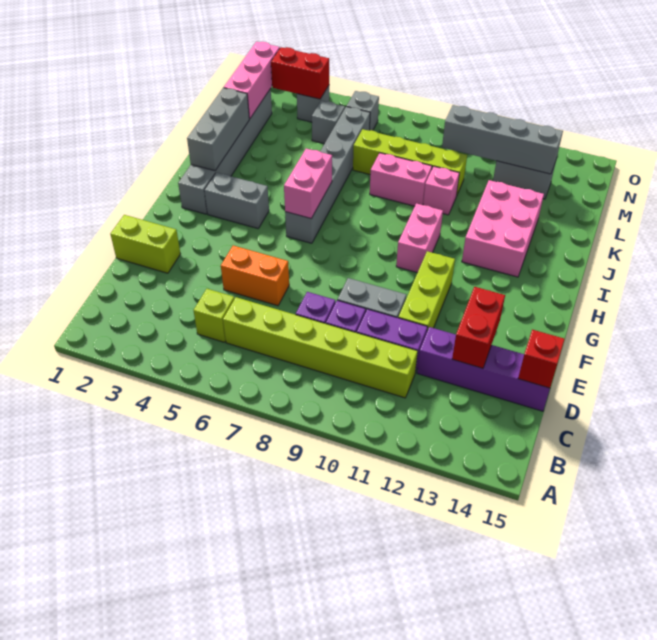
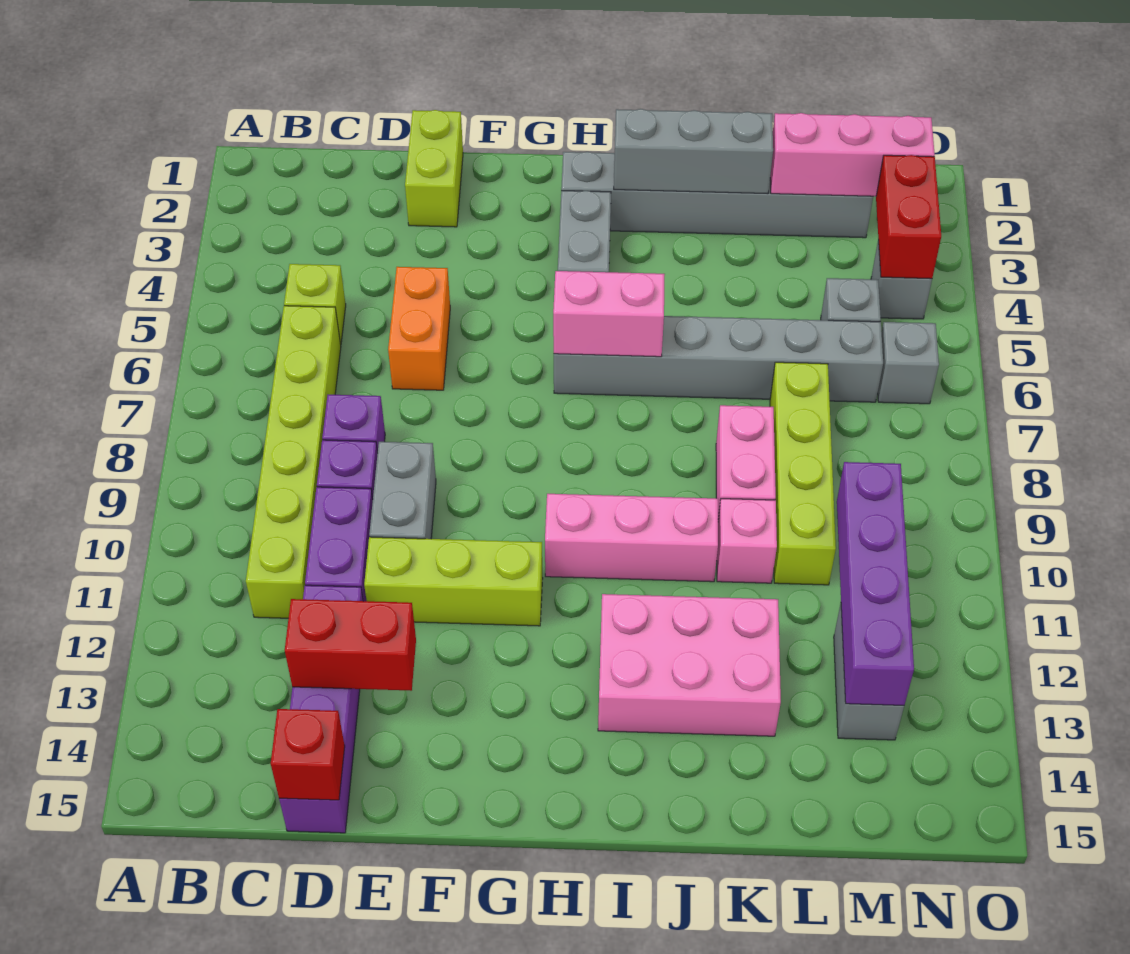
pink brick H10:I10 level 1 -> pink brick H10:J10 level 1
grey brick M10:M13 level 2 -> purple brick M10:M13 level 2

